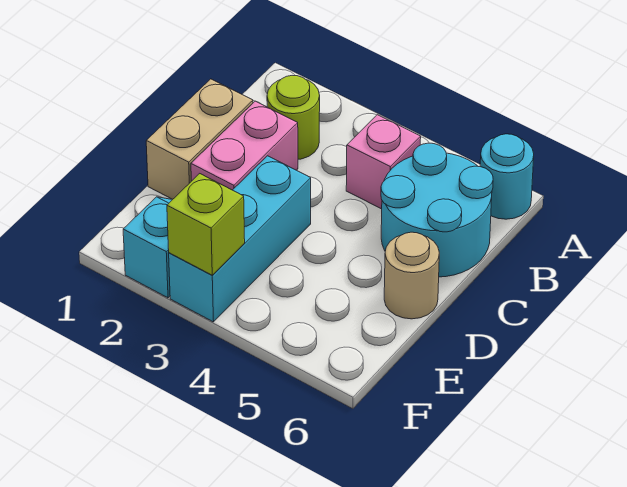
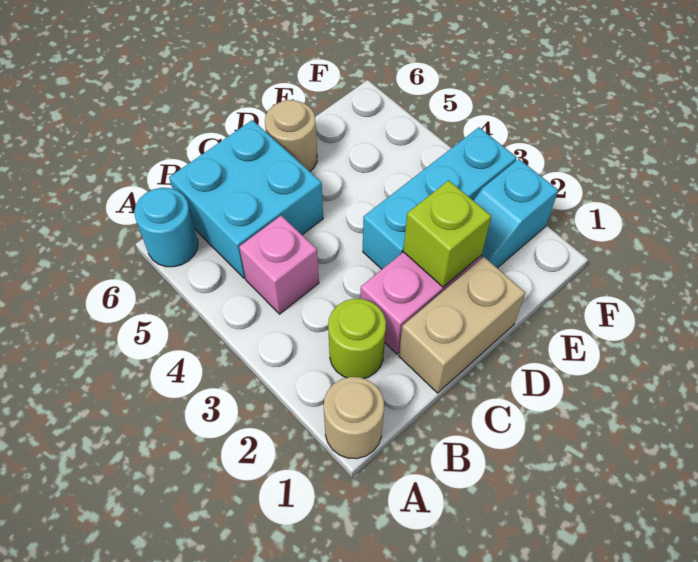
none -> tan round brick A1 level 1
cyan round brick B5:C6 level 1 -> cyan brick B5:C6 level 1
lime brick F3 level 2 -> lime brick D2 level 2

